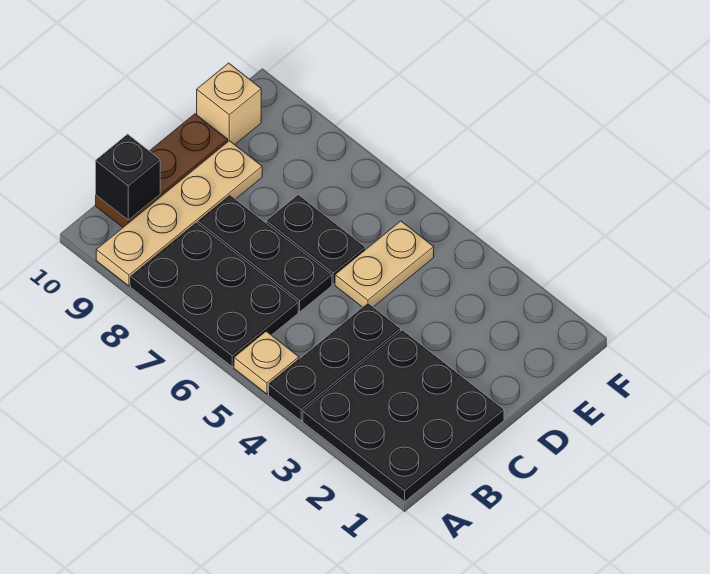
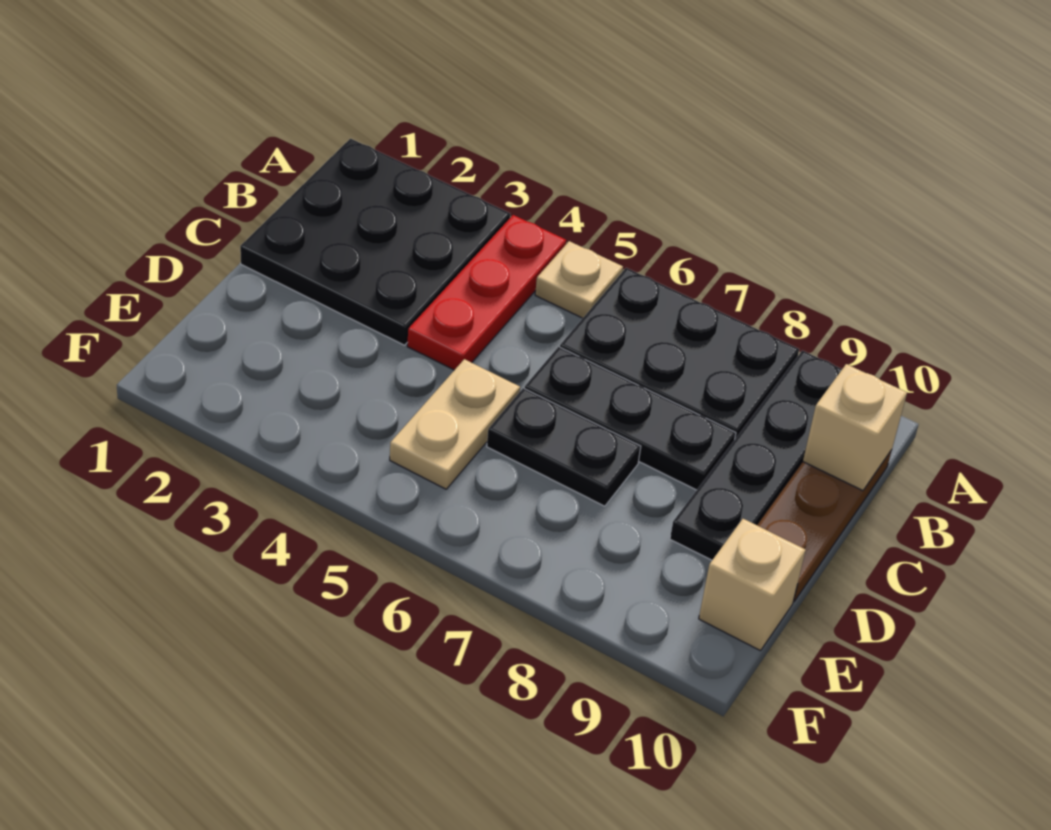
black plate A4:C4 level 1 -> red plate A4:C4 level 1
tan plate A9:D9 level 1 -> black plate A9:D9 level 1
black brick B10 level 2 -> tan brick B10 level 2

